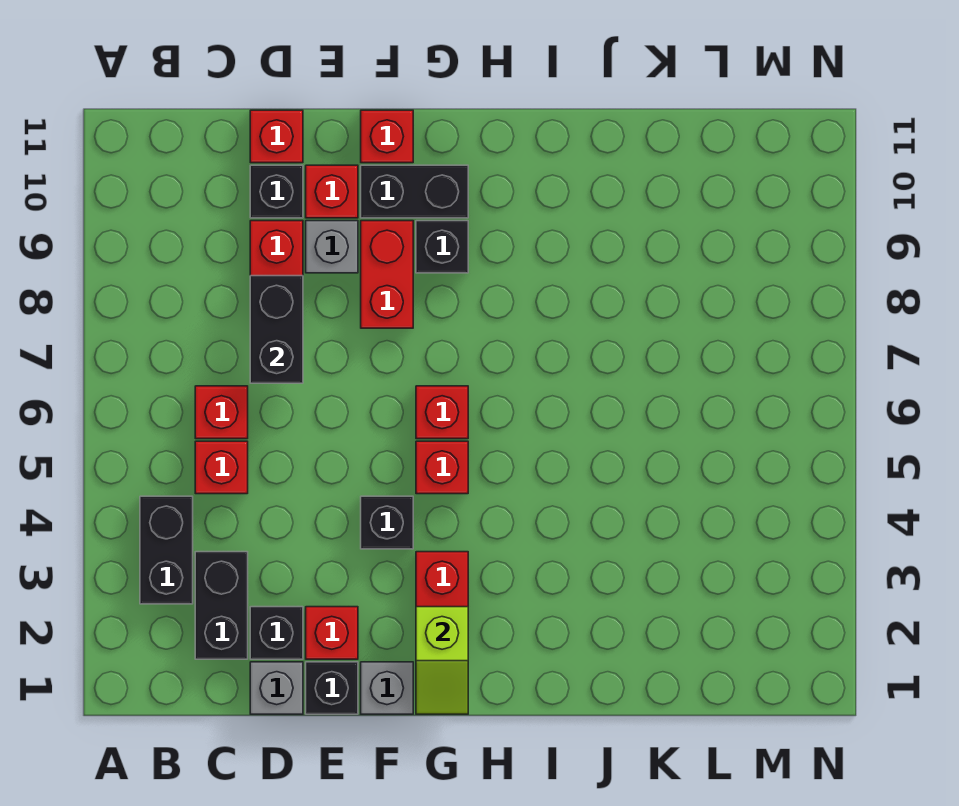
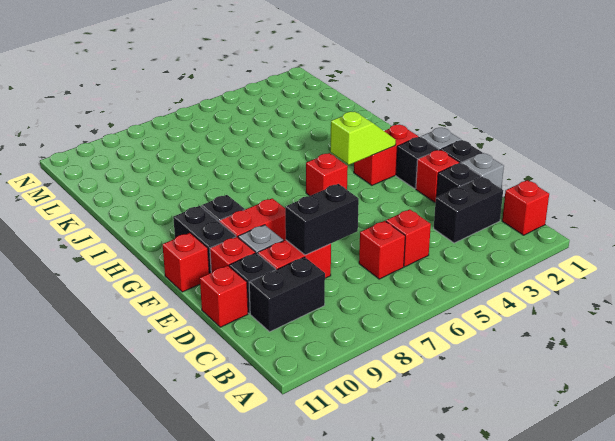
black brick B3:B4 level 1 -> black brick C9:C10 level 1
black brick F4 level 1 -> black brick F2 level 1
lime slope G1:G2 level 2 top 2 -> lime slope G3:G4 level 2 top 4
red brick G6 level 1 -> red brick B1 level 1

